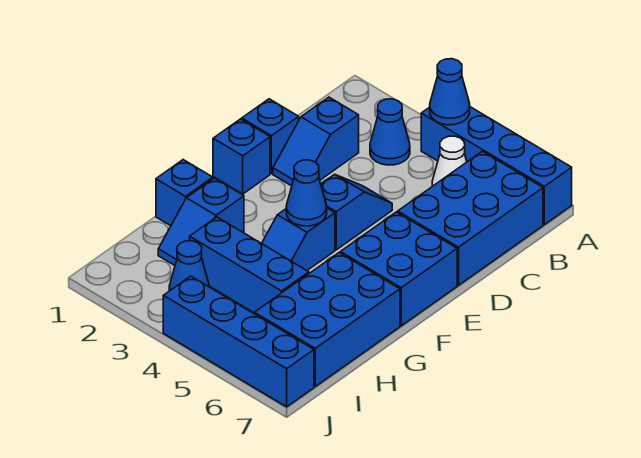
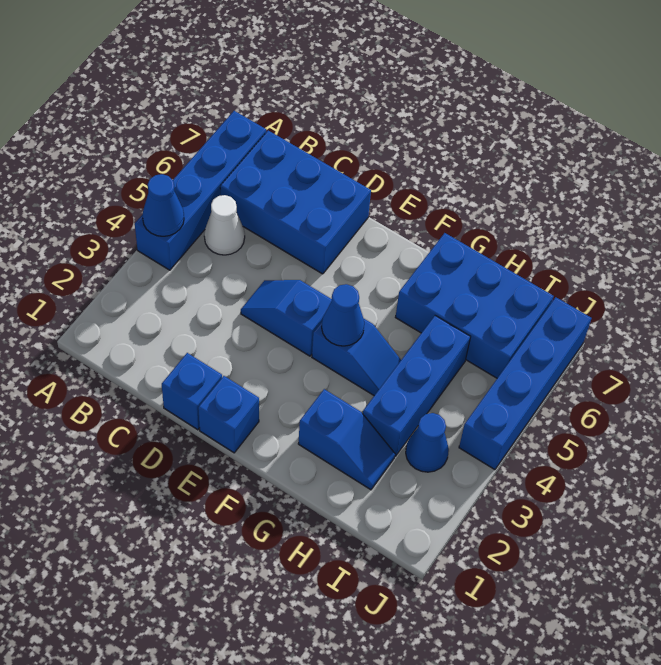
blue cone B3 level 1 -> none
blue slope C2:D2 level 1 top C -> none
blue brick E6:F7 level 1 -> none
blue brick G1 level 1 -> none

